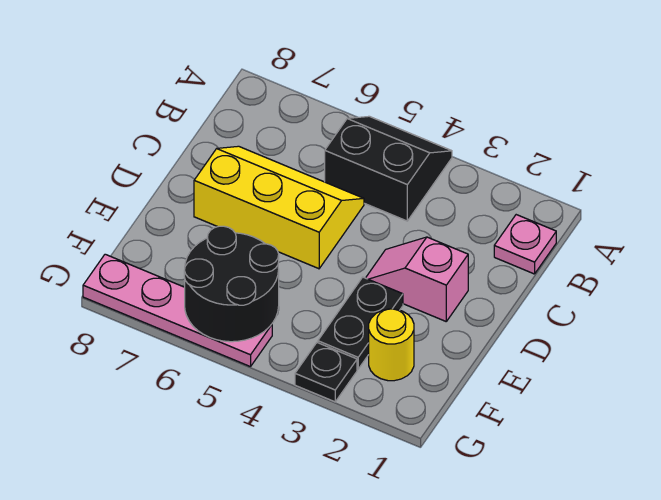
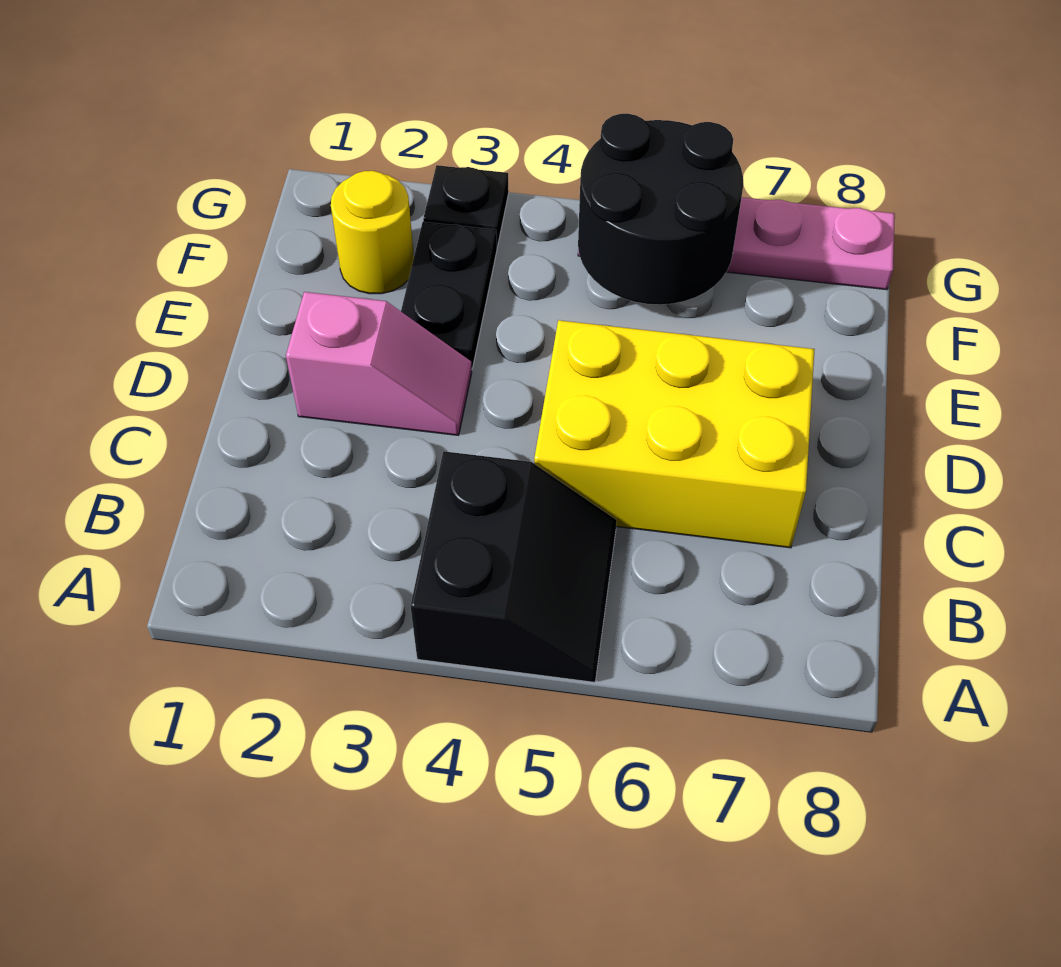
black slope A4:B5 level 1 top B -> black slope A4:B5 level 1 top 4
pink plate B1 level 1 -> none
yellow slope C5:D7 level 1 top D -> yellow brick C5:D7 level 1

